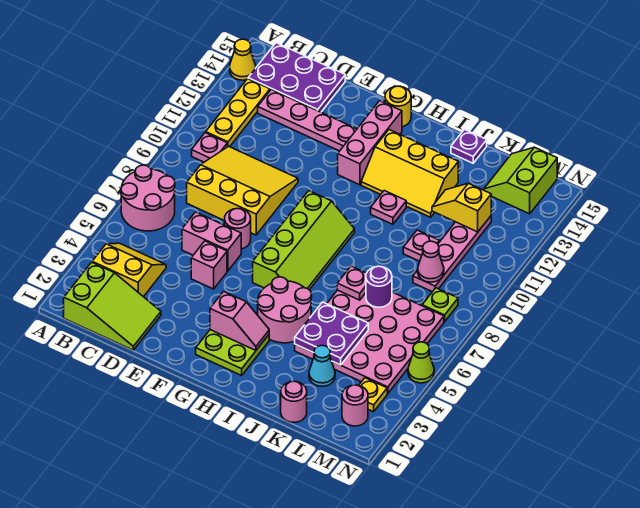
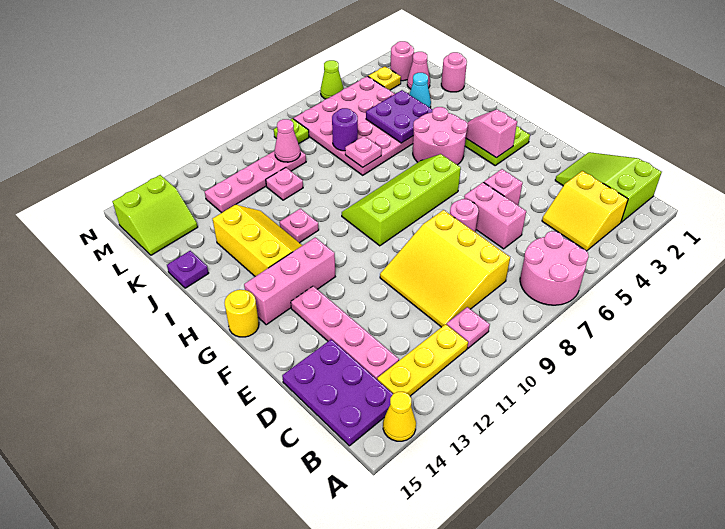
yellow slope K12:L12 level 2 top L -> none
none -> pink cone L2 level 1

